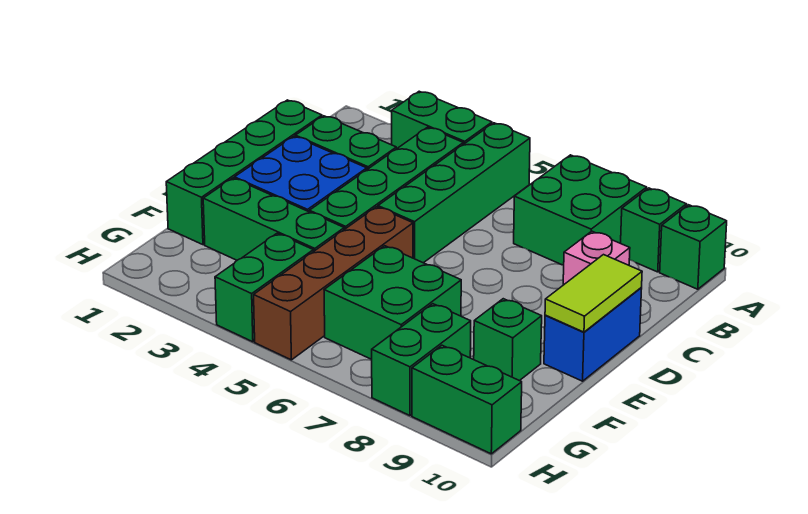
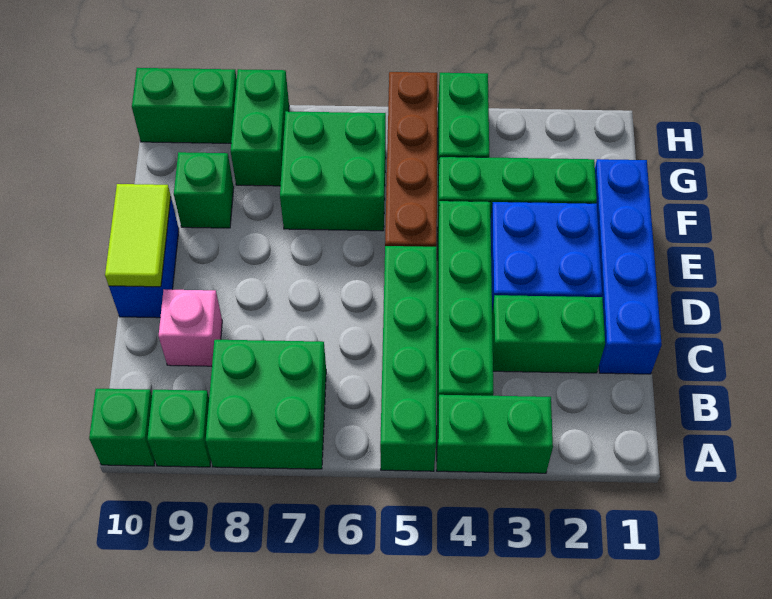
green brick C1:F1 level 1 -> blue brick C1:F1 level 1

